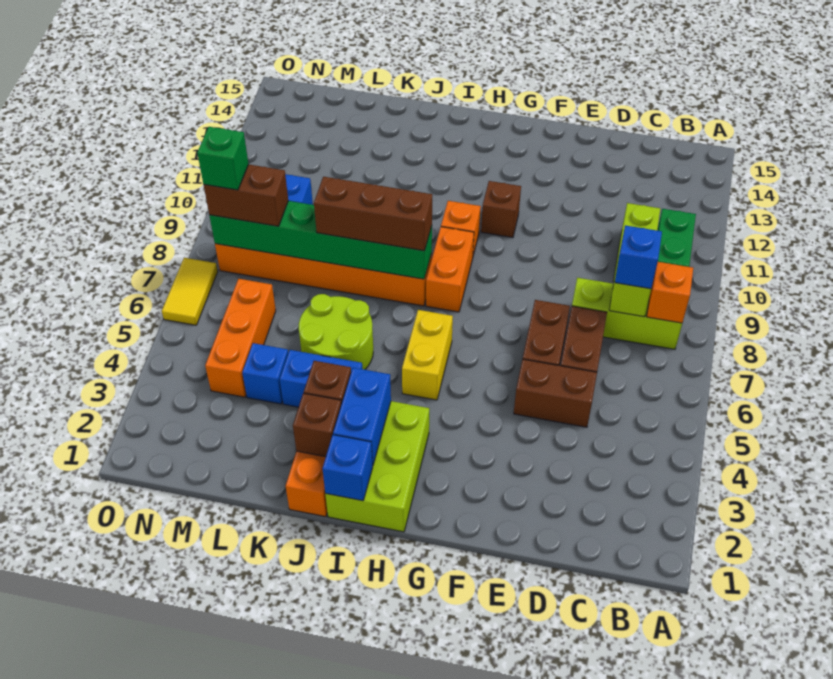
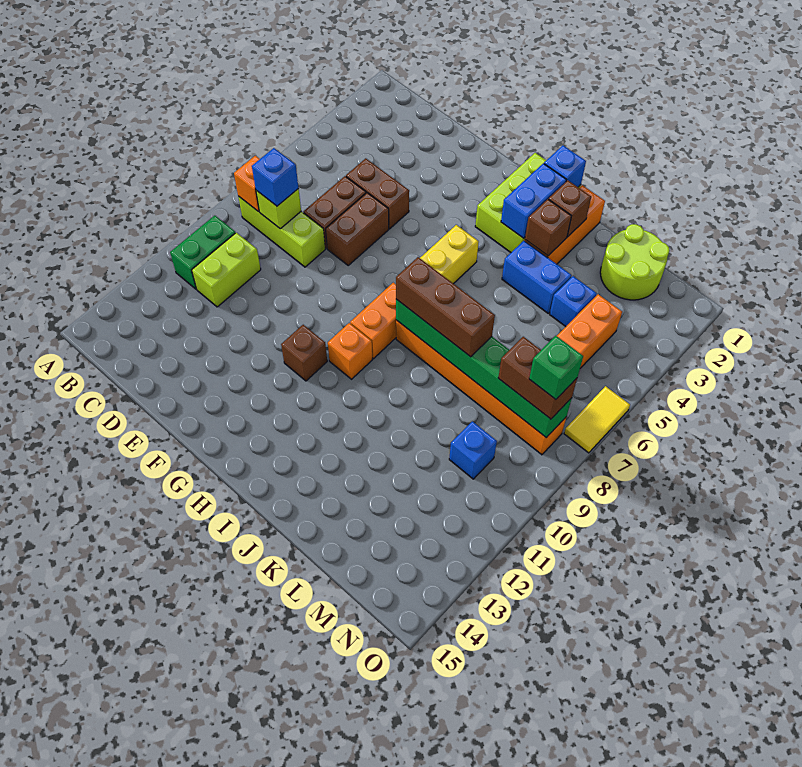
lime round brick J5:K6 level 1 -> lime round brick L1:M2 level 1

